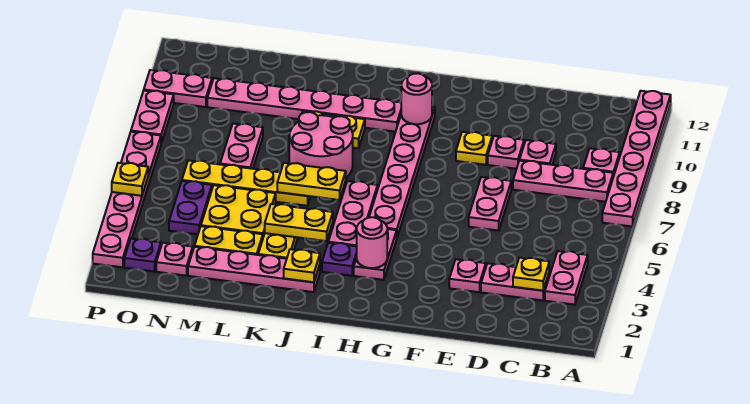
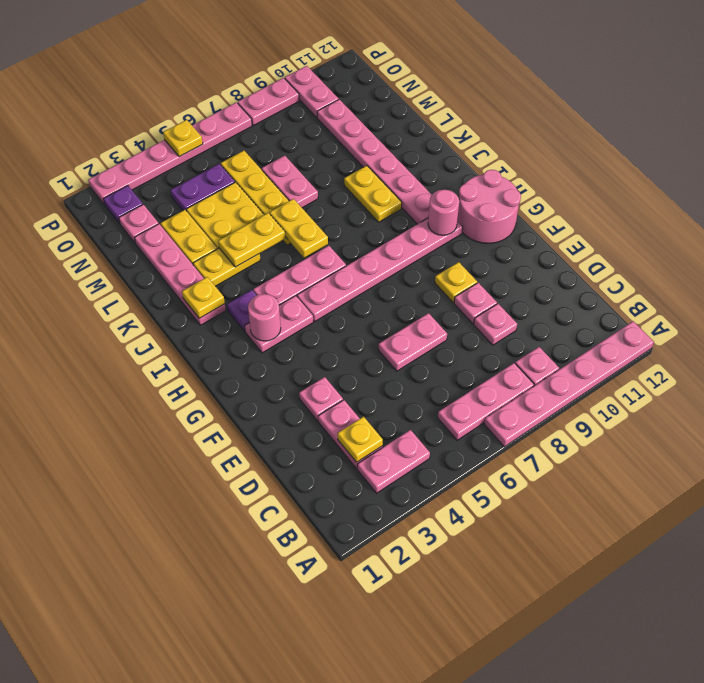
pink plate B8:D8 level 1 -> pink plate B6:B8 level 1
yellow plate J4:K4 level 2 -> yellow plate K4:K5 level 2
pink round brick J7:K8 level 1 -> pink round brick G11:H12 level 1
pink plate M7:M8 level 1 -> pink plate L7:M7 level 1

